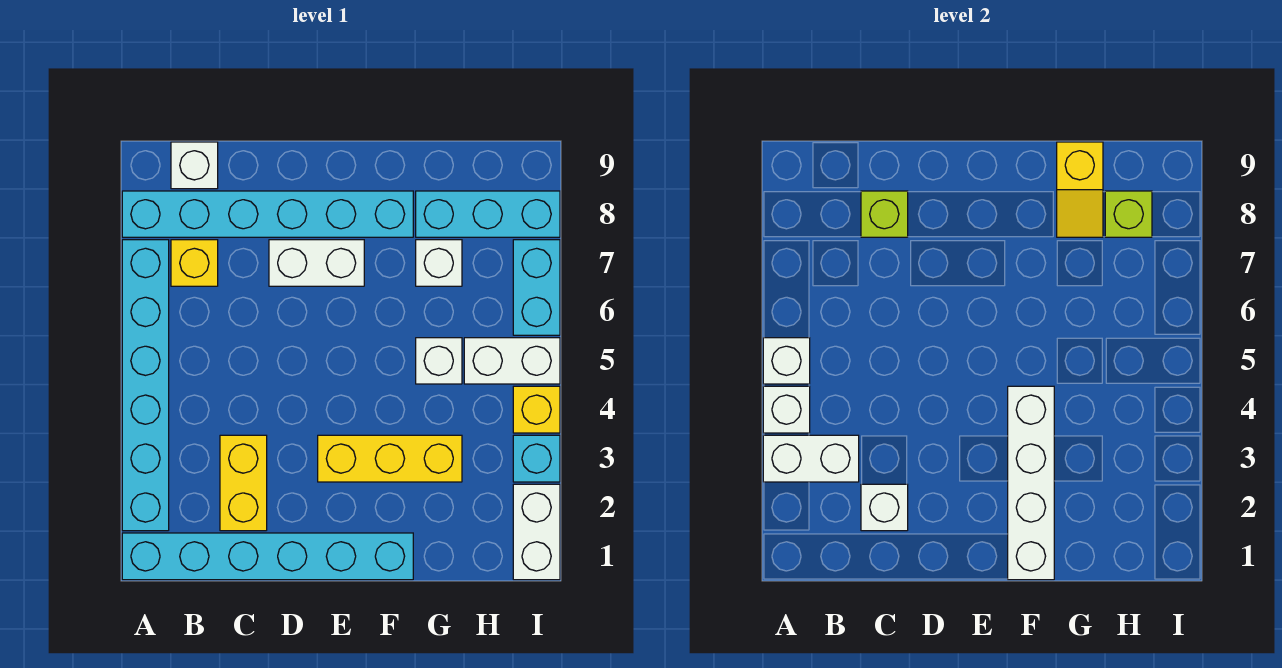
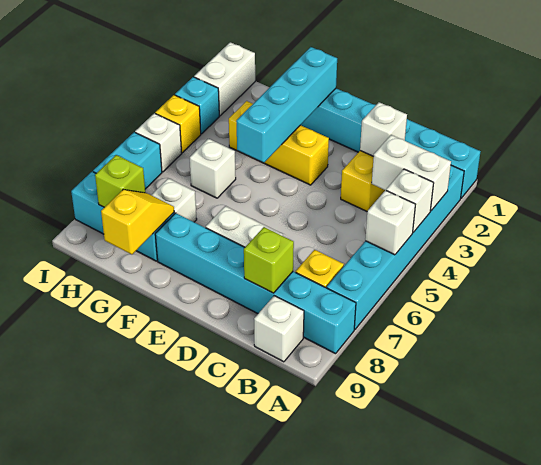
white brick F1:F4 level 2 -> cyan brick F1:F4 level 2
white brick H5:I5 level 1 -> white brick I5 level 1

